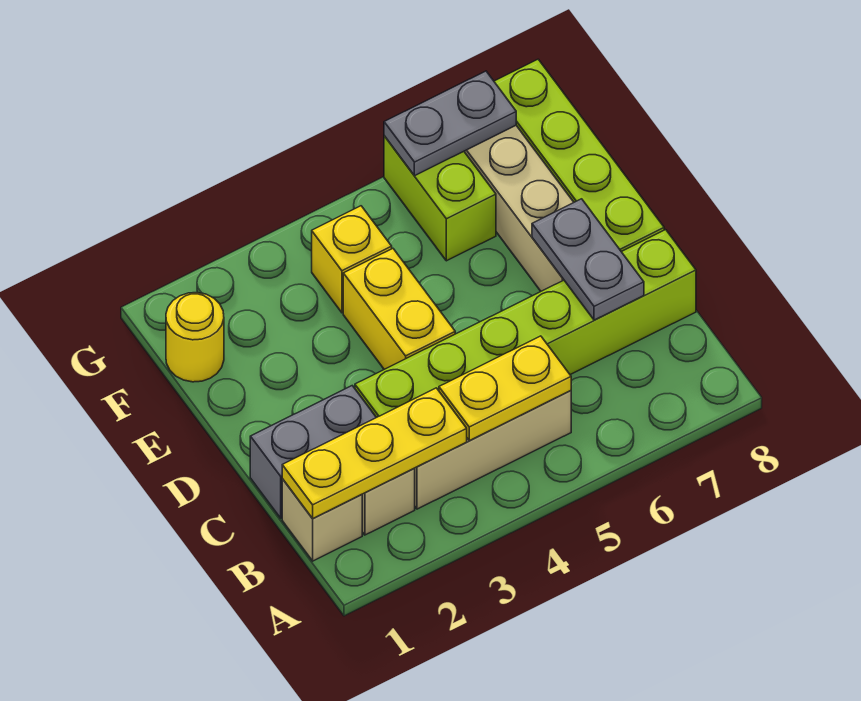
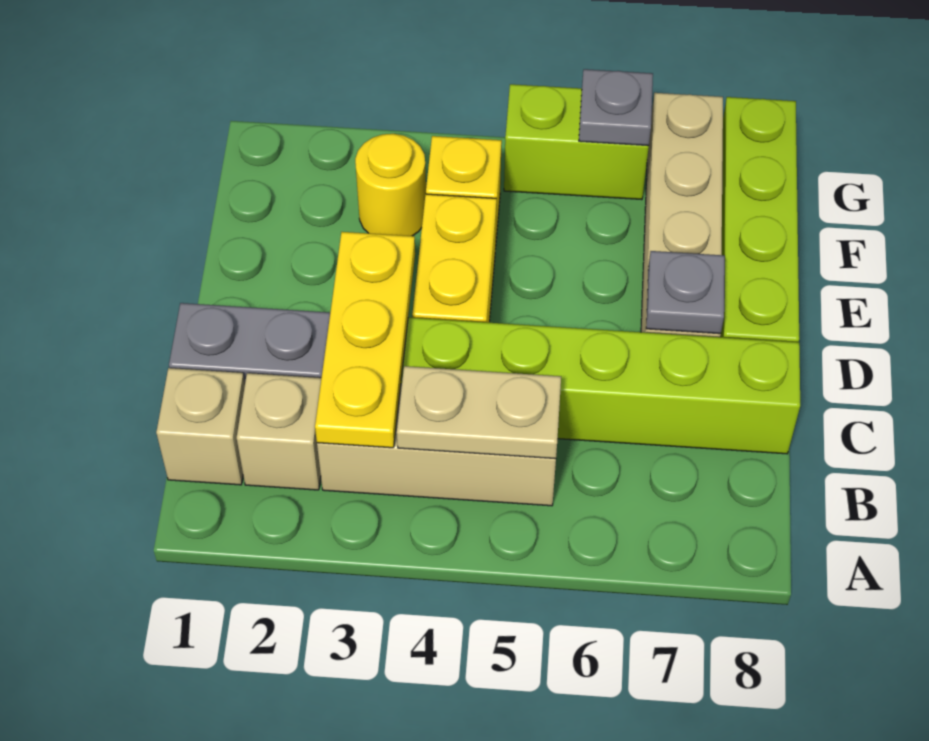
yellow plate B1:B3 level 2 -> yellow plate B3:D3 level 2
yellow plate B4:B5 level 2 -> tan plate B4:B5 level 2
grey plate C7:D7 level 2 -> grey plate D7 level 2
yellow round brick F1 level 1 -> yellow round brick F3 level 1
lime brick F6:G6 level 1 -> lime brick G5:G6 level 1
grey plate G6:G7 level 2 -> grey plate G6 level 2

